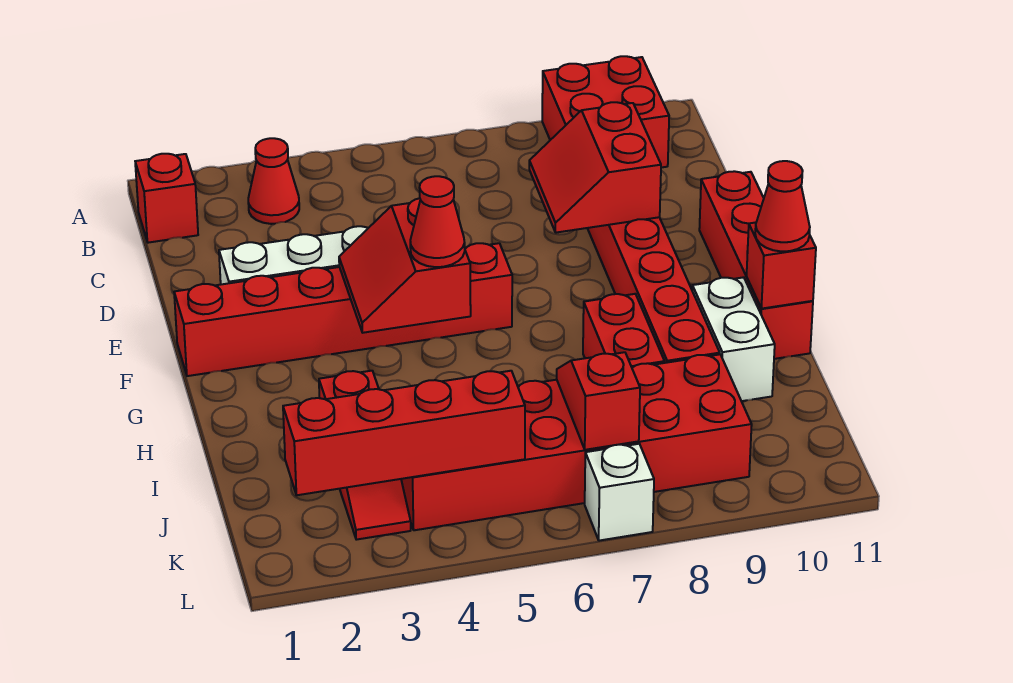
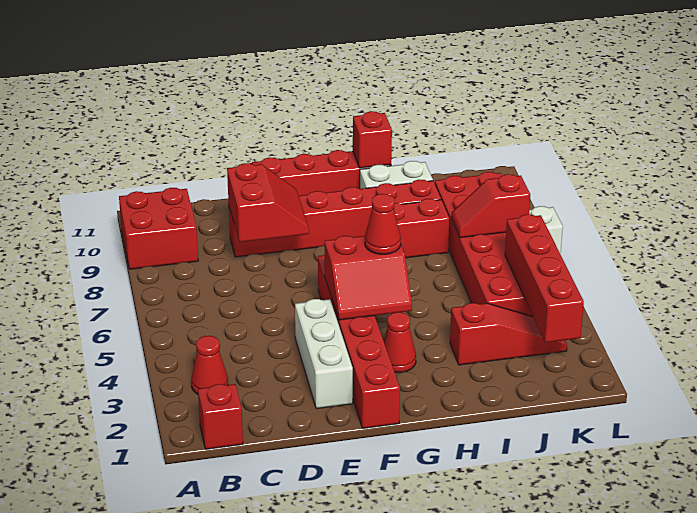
red slope D8:E9 level 2 top 9 -> red slope D8:E9 level 2 top D
red cone H11 level 3 -> red cone G3 level 1

